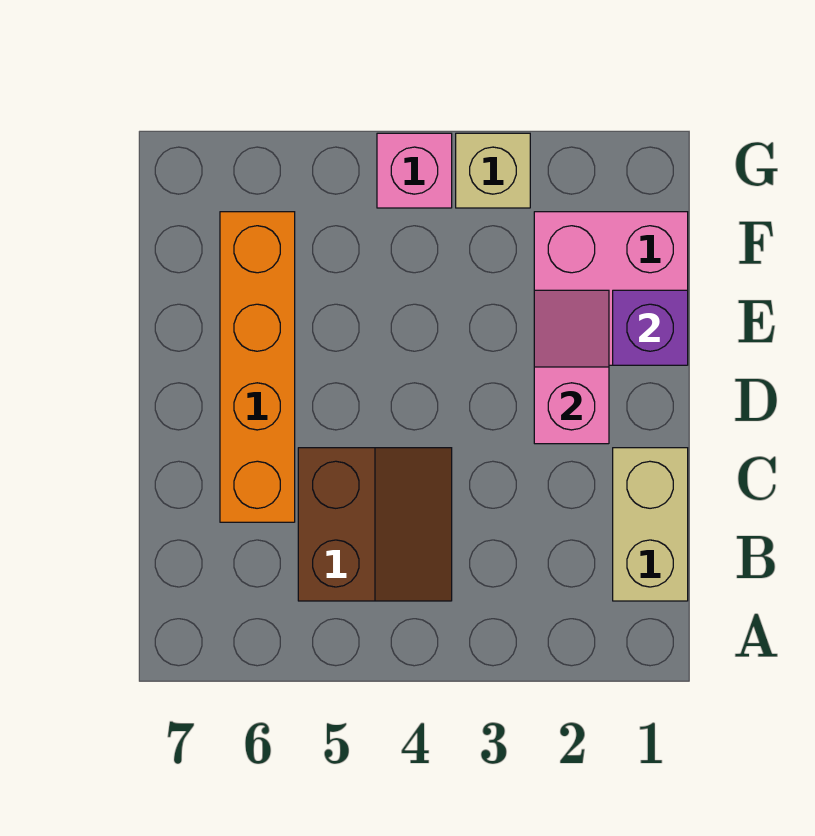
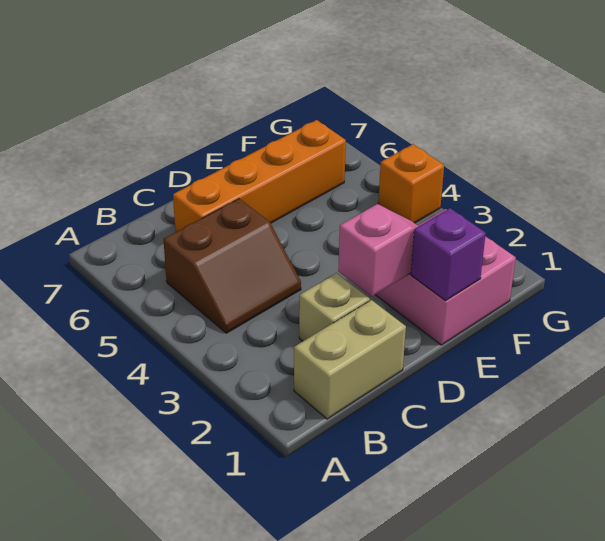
tan brick G3 level 1 -> tan brick C2 level 1
pink brick G4 level 1 -> orange brick G4 level 1

